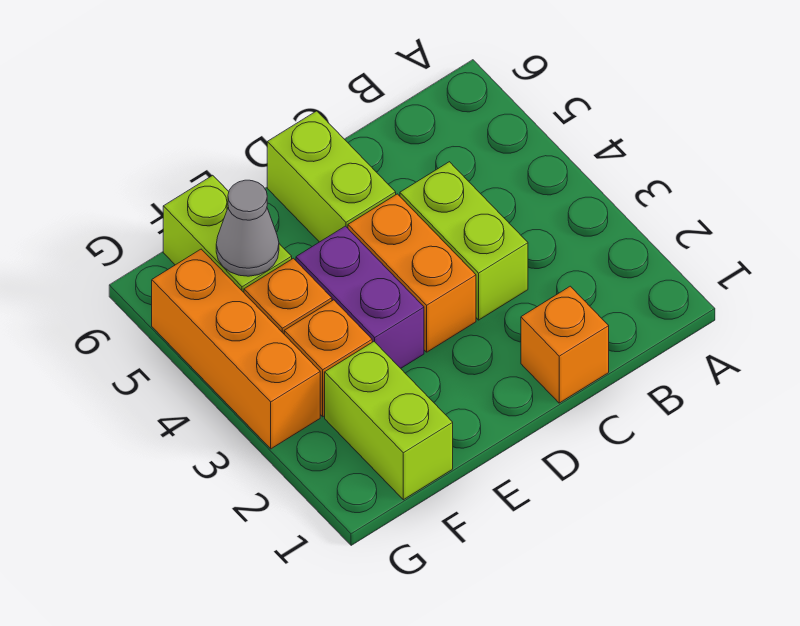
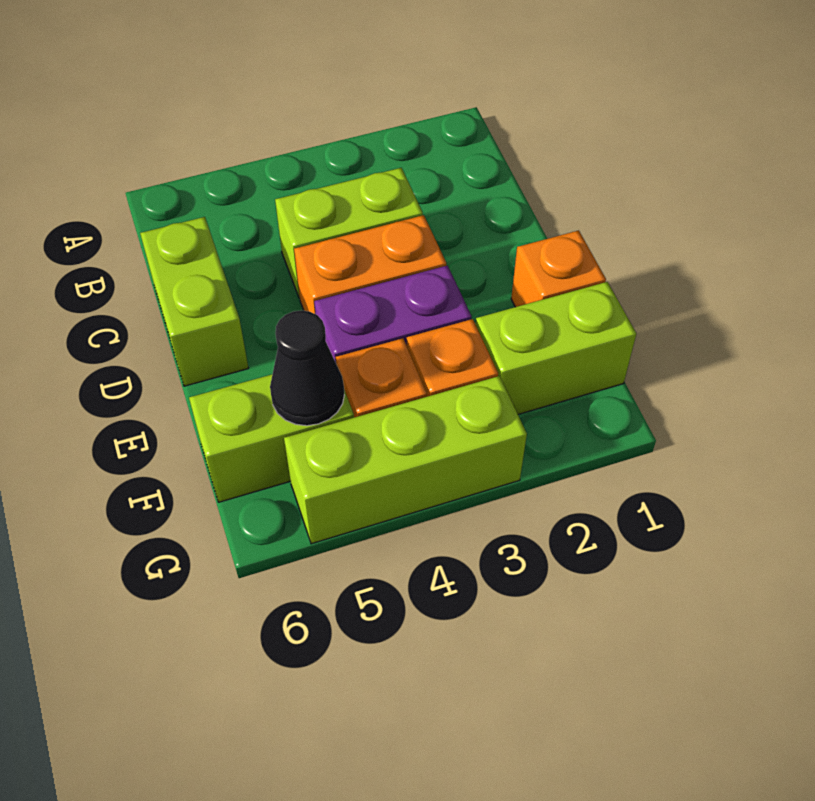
orange brick C1 level 1 -> orange brick E1 level 1
lime brick D5:D6 level 1 -> lime brick C6:D6 level 1
grey cone F5 level 2 -> black cone F5 level 2
orange brick G3:G5 level 1 -> lime brick G3:G5 level 1

